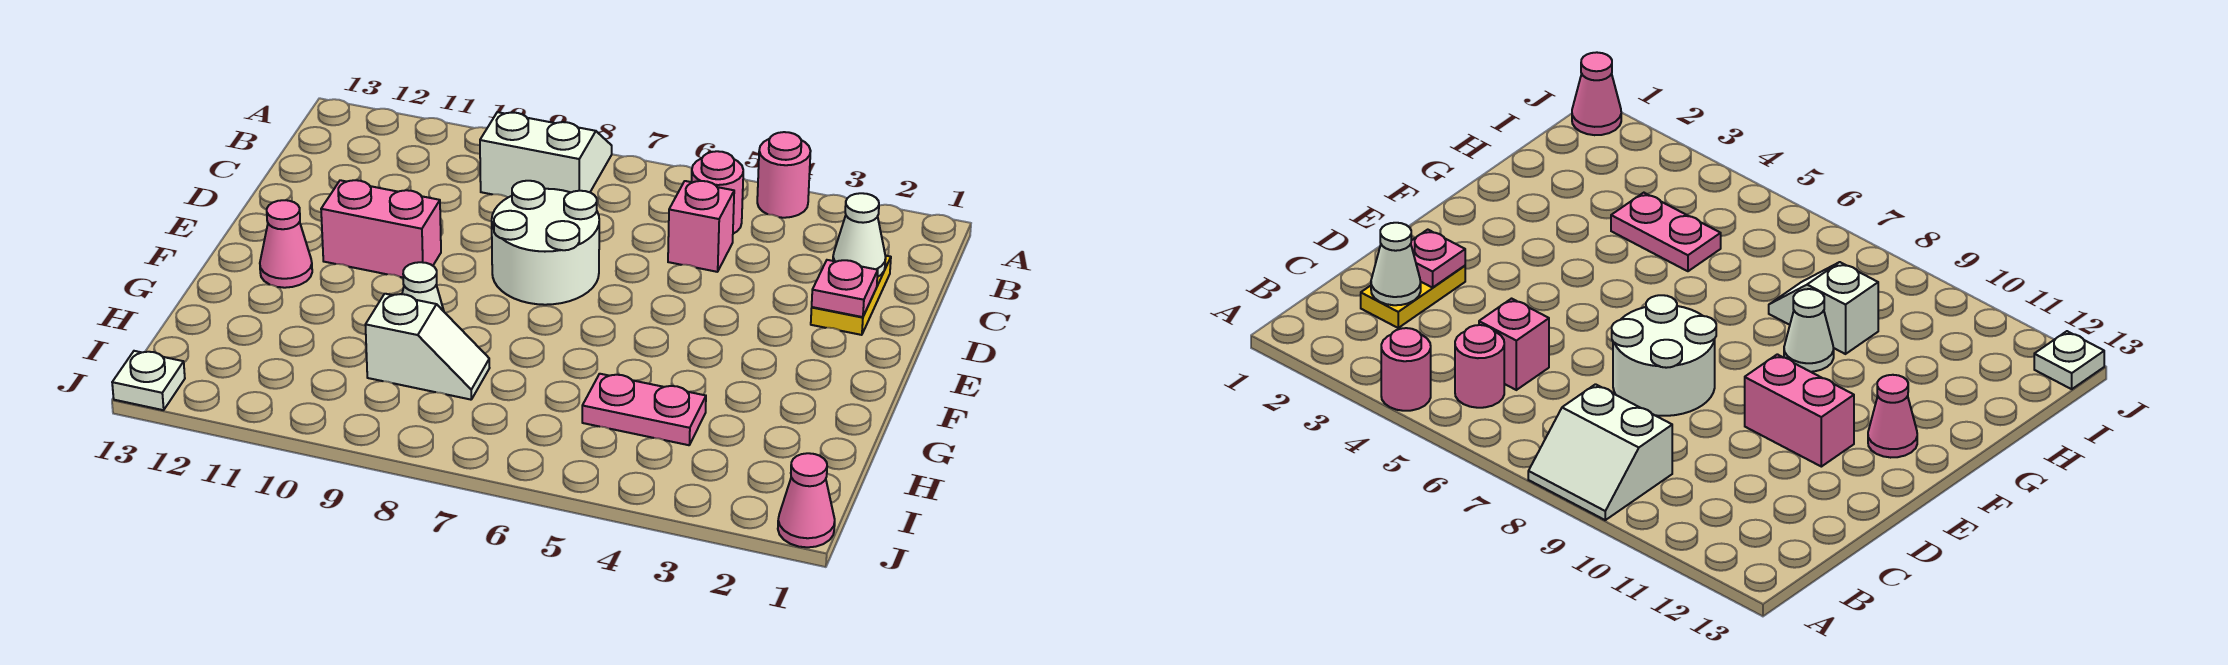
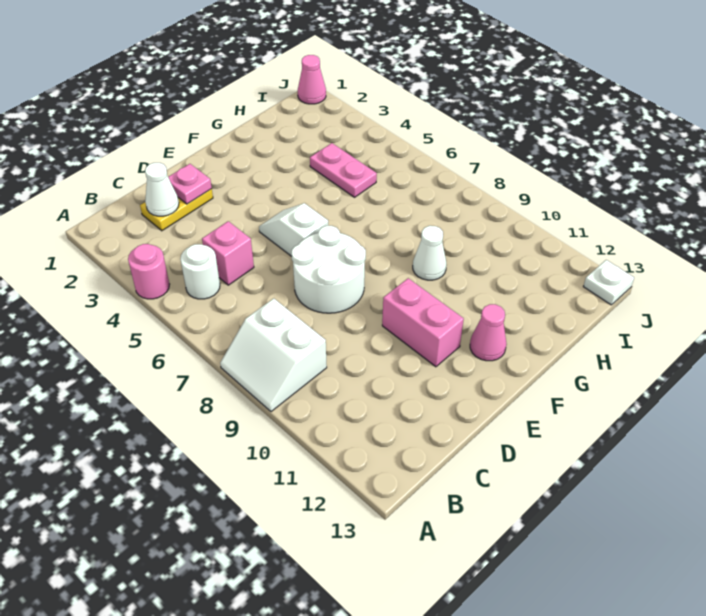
pink round brick B5 level 1 -> white round brick B5 level 1
white slope H8:H9 level 1 top 9 -> white slope E5:E6 level 1 top 6

